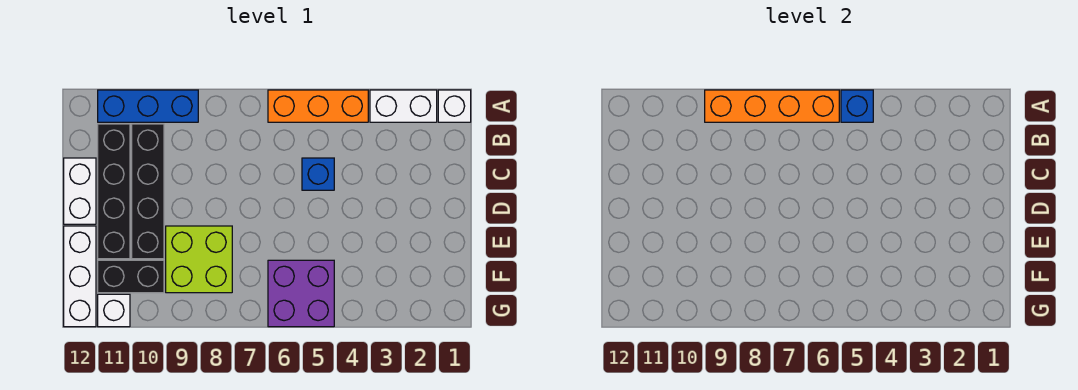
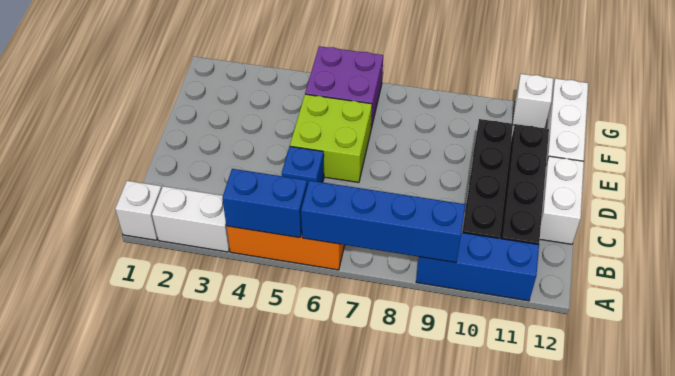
blue brick A5 level 2 -> blue brick A4:A5 level 2
orange brick A6:A9 level 2 -> blue brick A6:A9 level 2
lime brick E8:F9 level 1 -> lime brick D5:E6 level 1
black brick F10:F11 level 1 -> none

